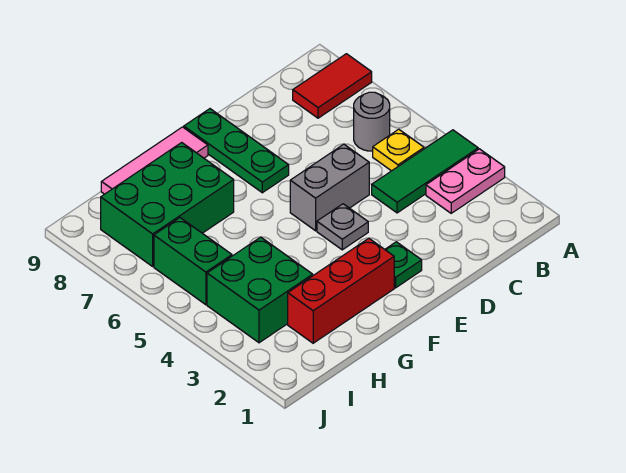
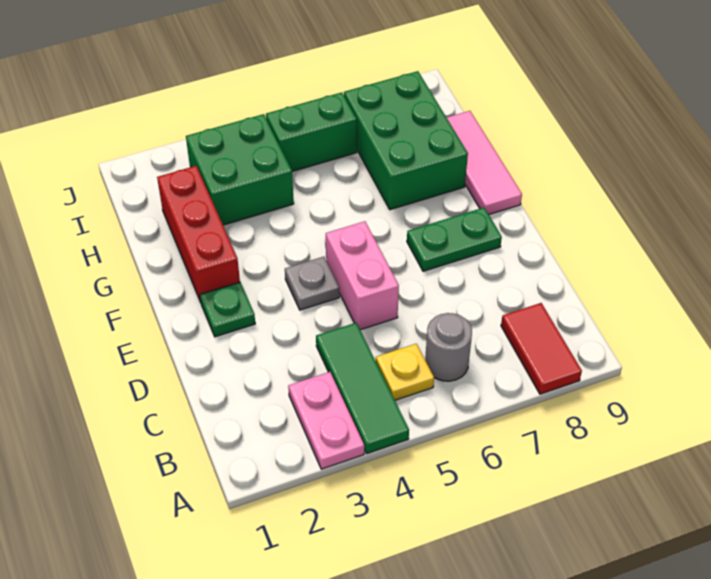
grey brick D5:E5 level 1 -> pink brick D5:E5 level 1
green plate E7:E9 level 1 -> green plate E7:E8 level 1

